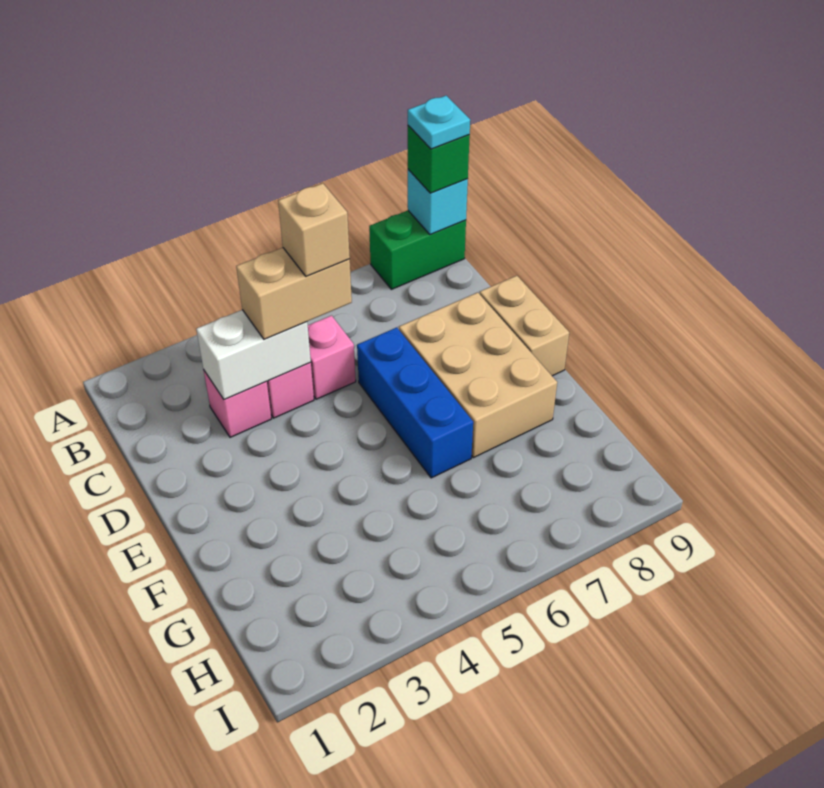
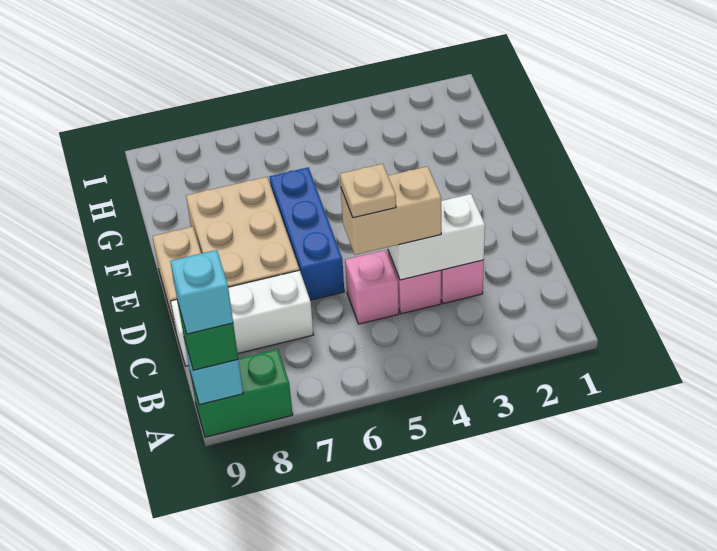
cyan plate A9 level 4 -> cyan brick A9 level 4
tan brick C5 level 4 -> tan plate C5 level 4
none -> white brick C7:C9 level 1

